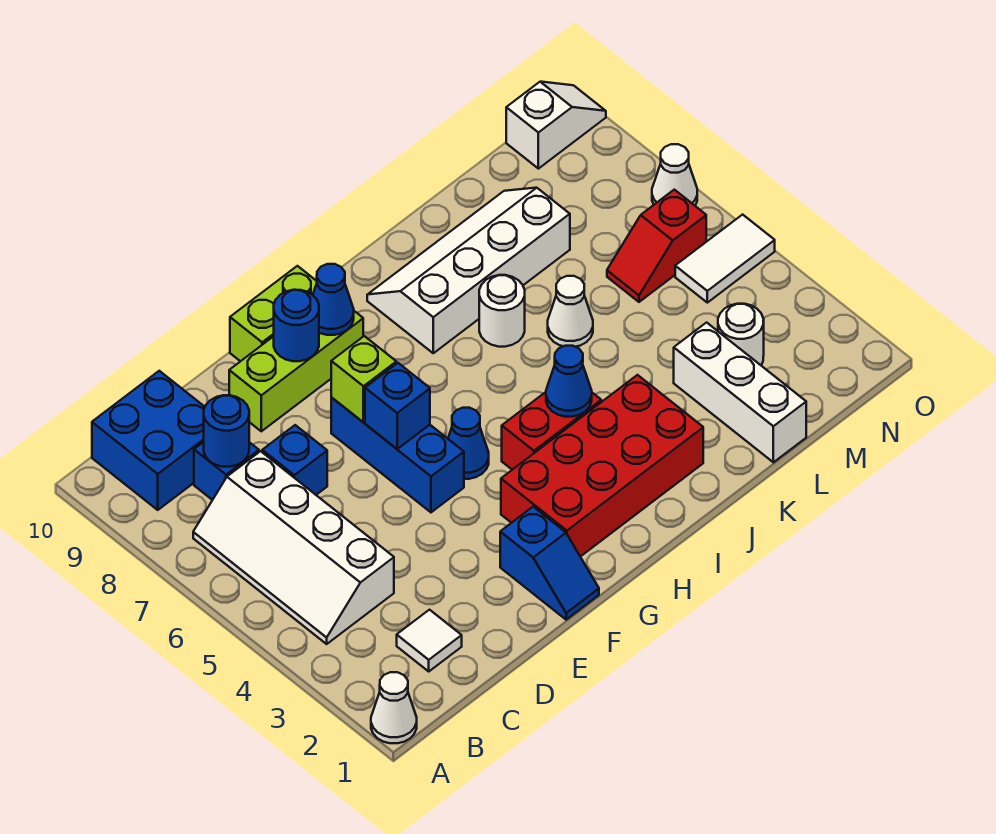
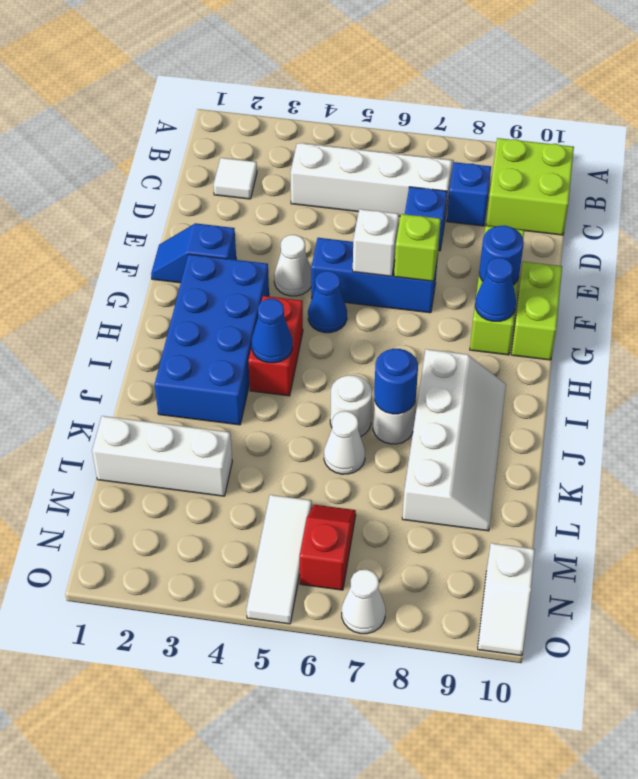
white cone A1 level 1 -> white cone F4 level 1
blue brick B9:C10 level 1 -> lime brick B9:C10 level 1
blue round brick C8 level 2 -> blue round brick J7 level 2
blue brick F6 level 2 -> white brick F6 level 2
red brick G2:J3 level 1 -> blue brick G2:J3 level 1
white round brick M3 level 1 -> white round brick J6 level 1
white tile N5:O5 level 1 -> white tile M5:O5 level 1

